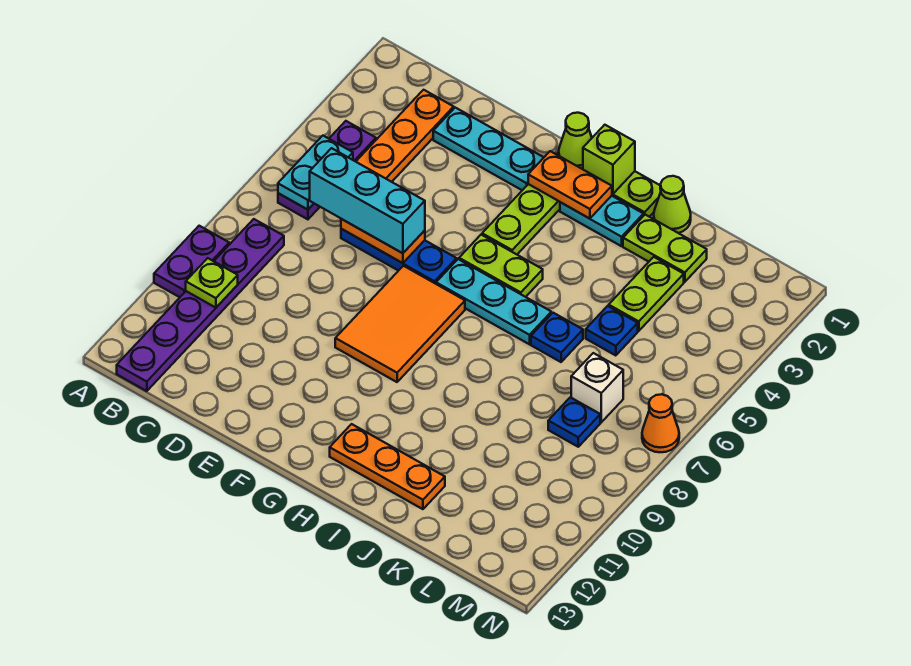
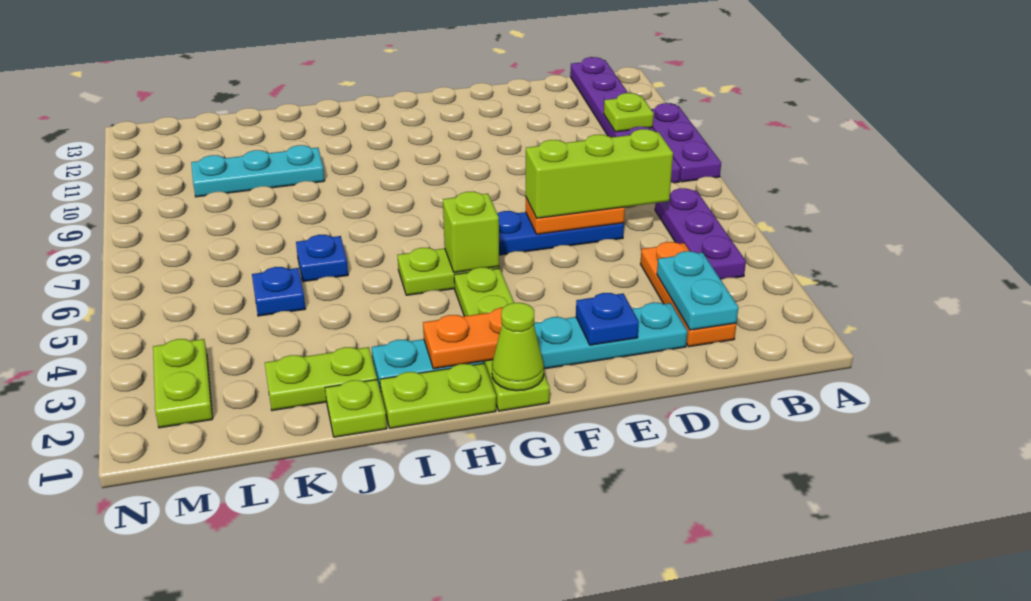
purple plate A9:A10 level 1 -> purple plate A8:A10 level 1
cyan plate B5:B6 level 2 -> cyan plate C2:C3 level 2
cyan brick C6:E6 level 3 -> lime brick C6:E6 level 3
orange tile F7:G9 level 1 -> none
cyan plate G6:I6 level 1 -> cyan plate J10:L10 level 1
lime brick H1 level 2 -> lime brick G5 level 2
orange plate H12:J12 level 1 -> none
lime cone J1 level 1 -> lime plate J1 level 1
lime plate K3:K4 level 1 -> lime plate M2:M3 level 1
white brick L7 level 1 -> none
blue plate L8 level 1 -> blue plate E2 level 2
orange cone N7 level 1 -> none

